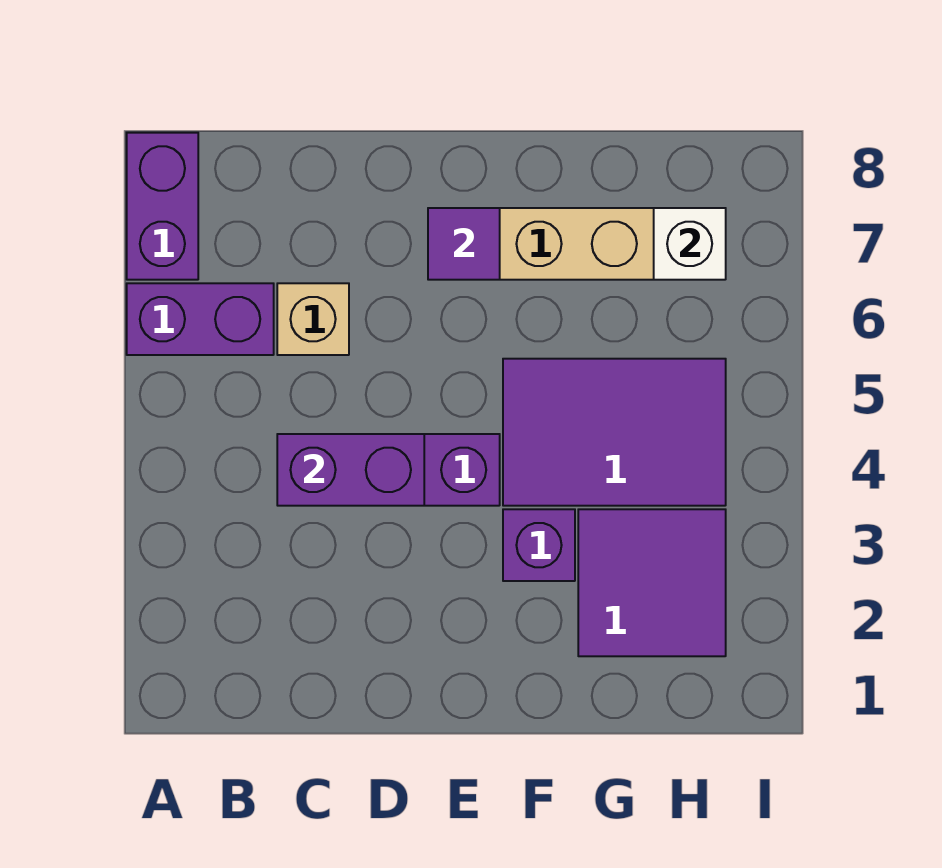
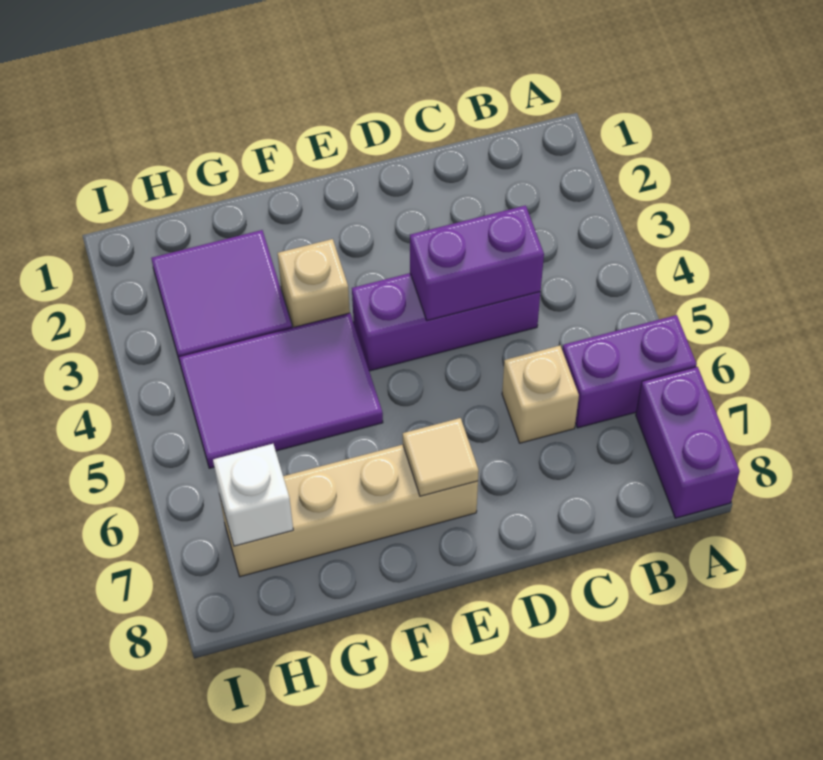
purple tile E7 level 2 -> tan tile E7 level 2
purple brick F3 level 1 -> tan brick F3 level 1

